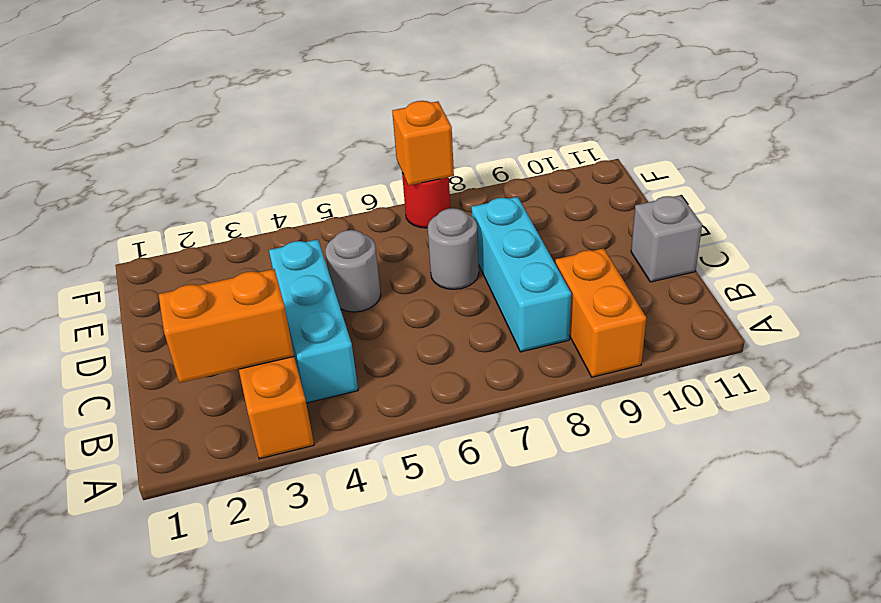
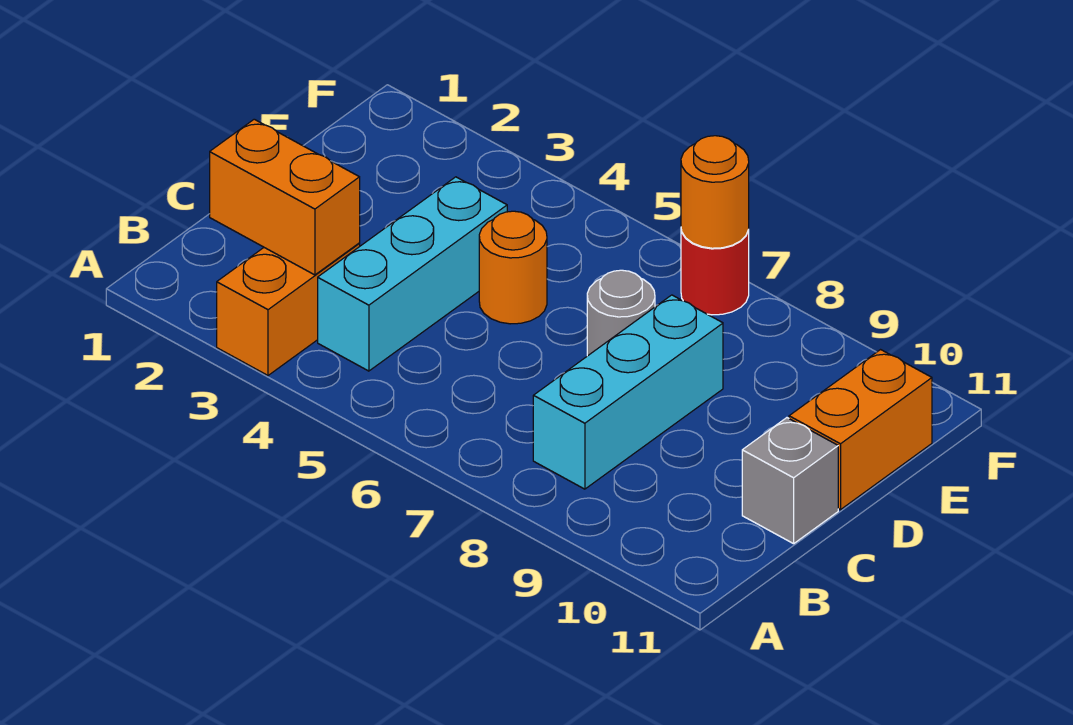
orange brick A9:B9 level 1 -> orange brick D11:E11 level 1
grey round brick D5 level 1 -> orange round brick D5 level 1
orange brick F7 level 2 -> orange round brick F7 level 2

